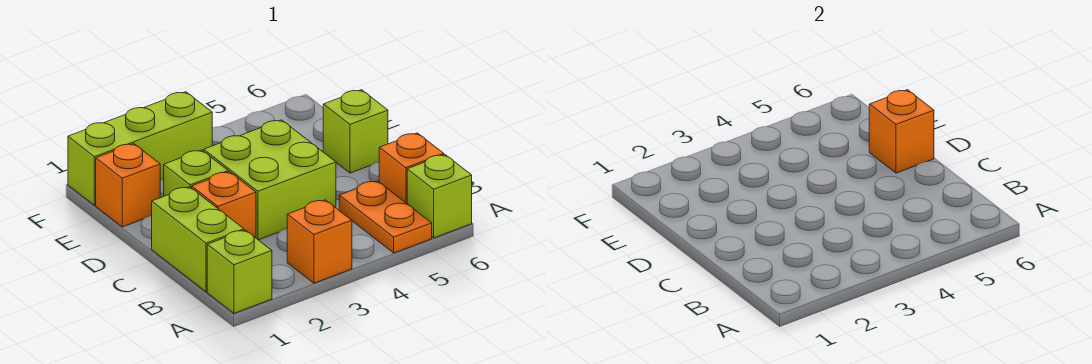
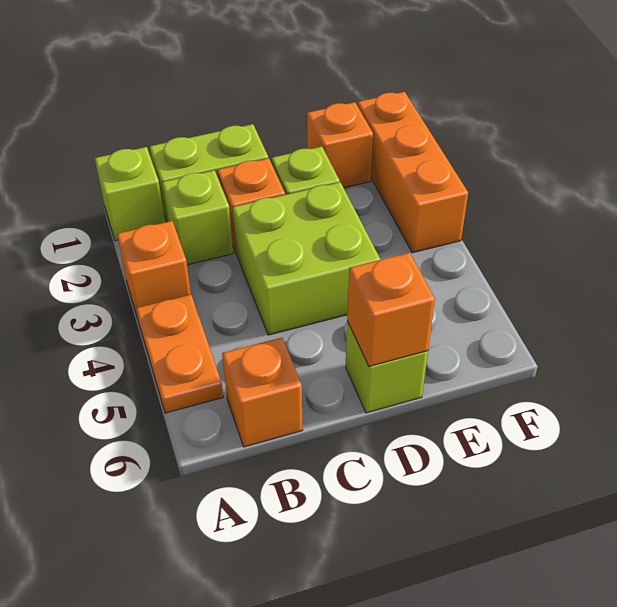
orange plate A5:B5 level 1 -> orange plate A4:A5 level 1
lime brick A6 level 1 -> lime brick B2 level 1
lime brick F1:F3 level 1 -> orange brick F1:F3 level 1

